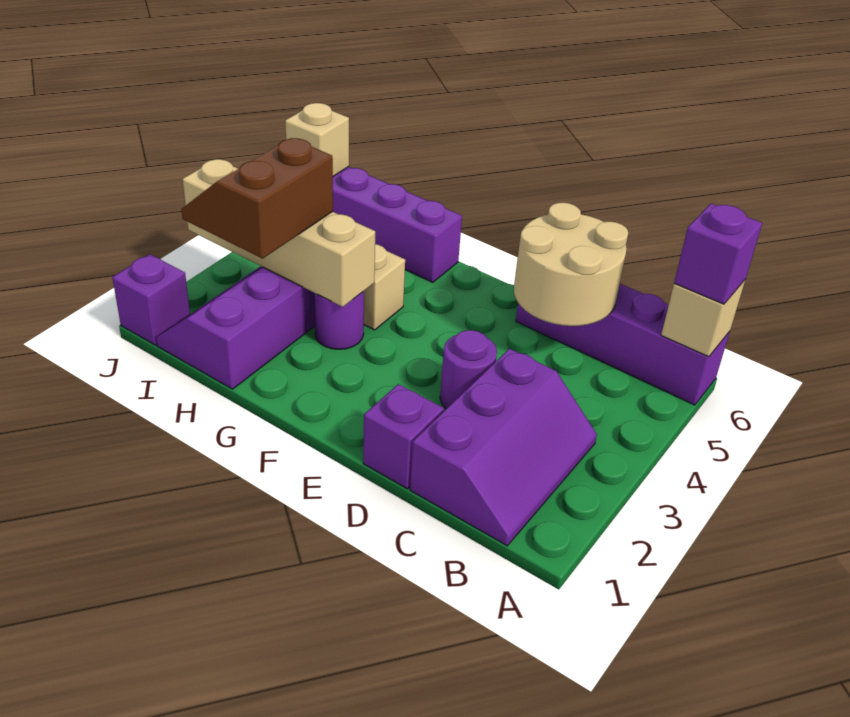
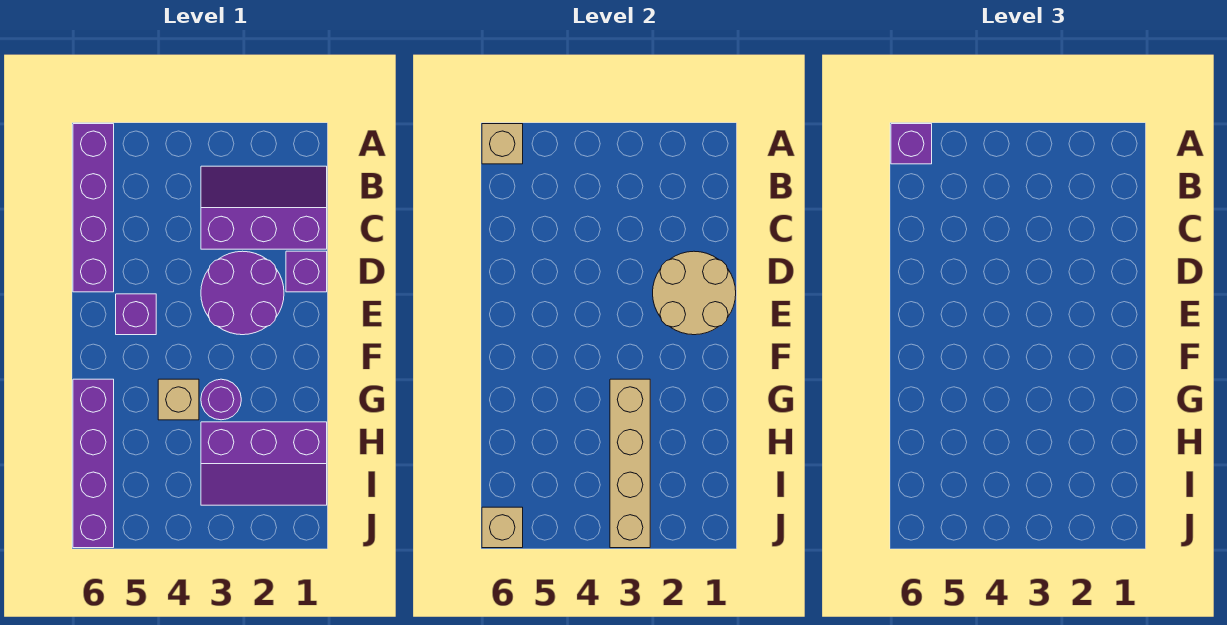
tan round brick C5:D6 level 2 -> tan round brick D1:E2 level 2
purple round brick D3 level 1 -> purple round brick D2:E3 level 1
brown slope H2:I3 level 3 top H -> none
purple brick J1 level 1 -> purple brick E5 level 1

